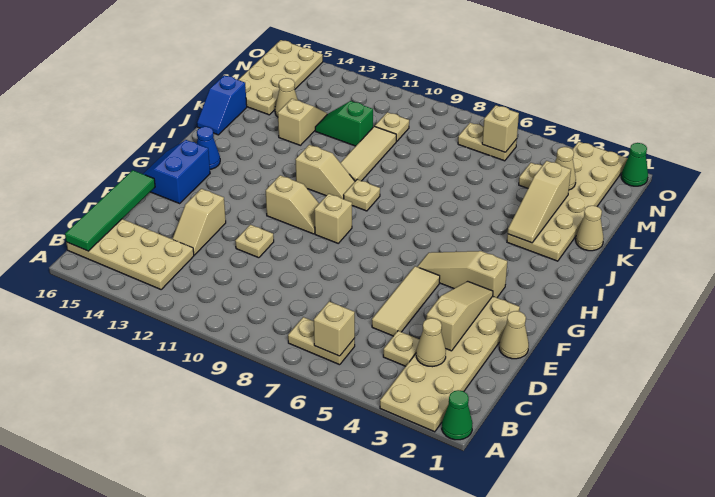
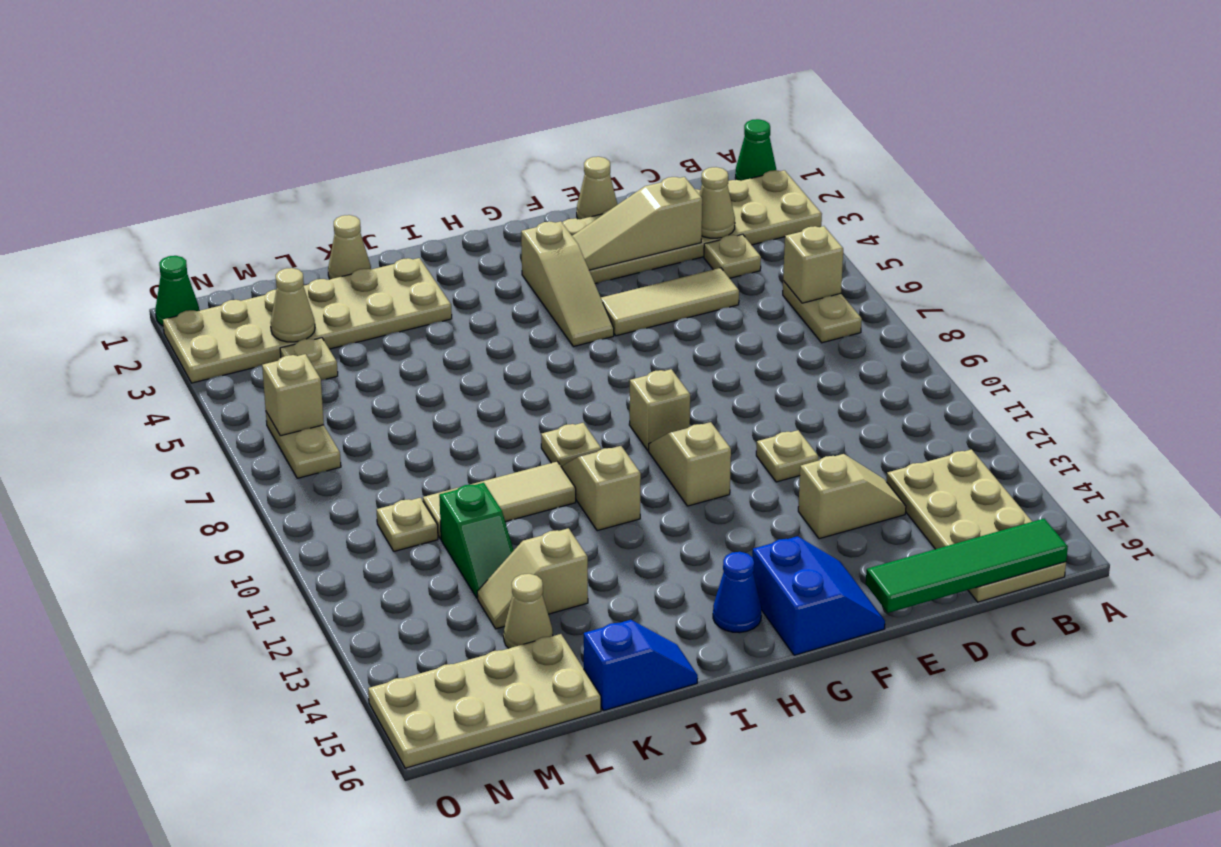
blue slope F15:G16 level 1 top 15 -> blue slope F15:G16 level 1 top G
tan slope J3:L3 level 2 top L -> none

